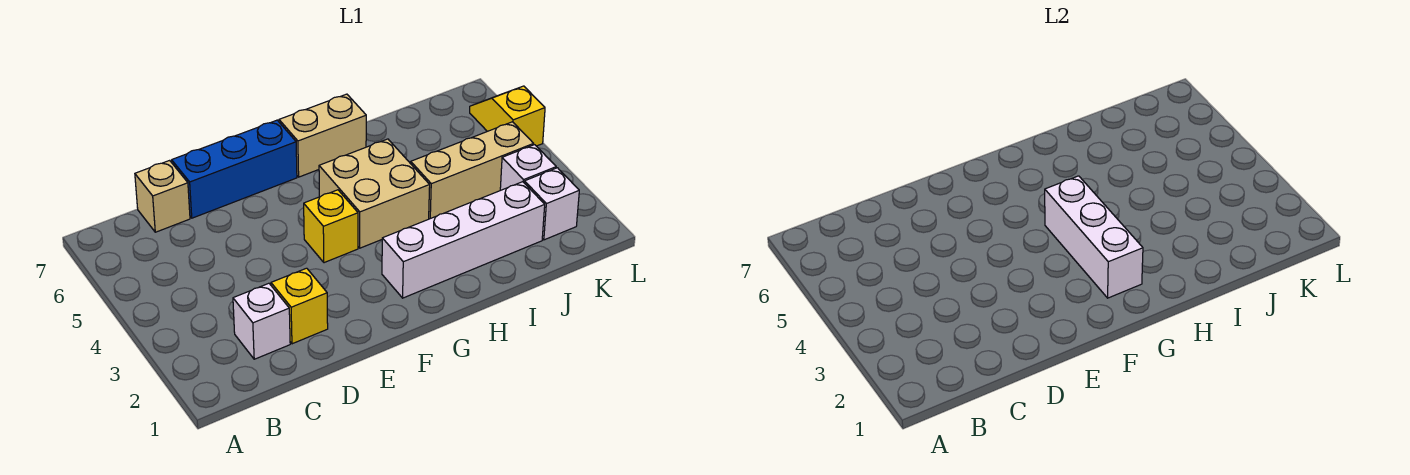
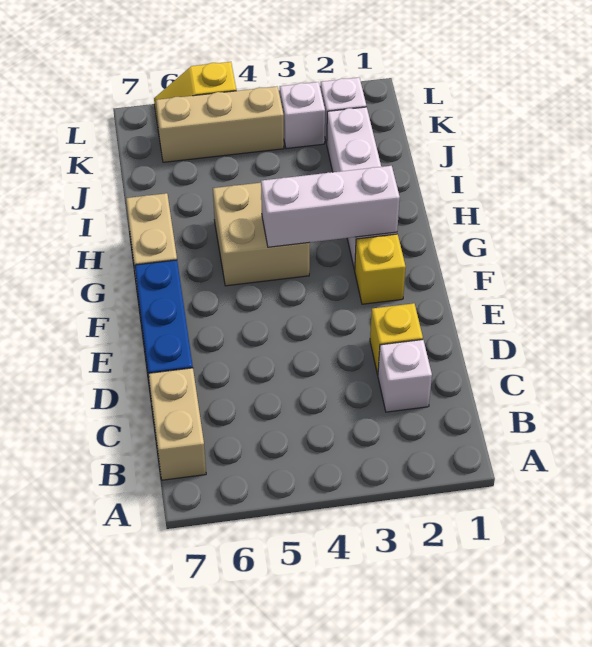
tan brick C7 level 1 -> tan brick B7:C7 level 1
yellow brick F4 level 1 -> yellow brick F2 level 1
tan brick I4:K4 level 1 -> tan brick K4:K6 level 1

